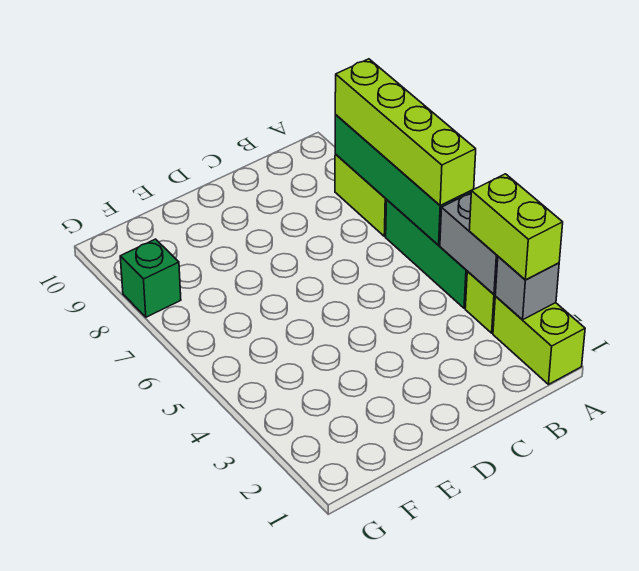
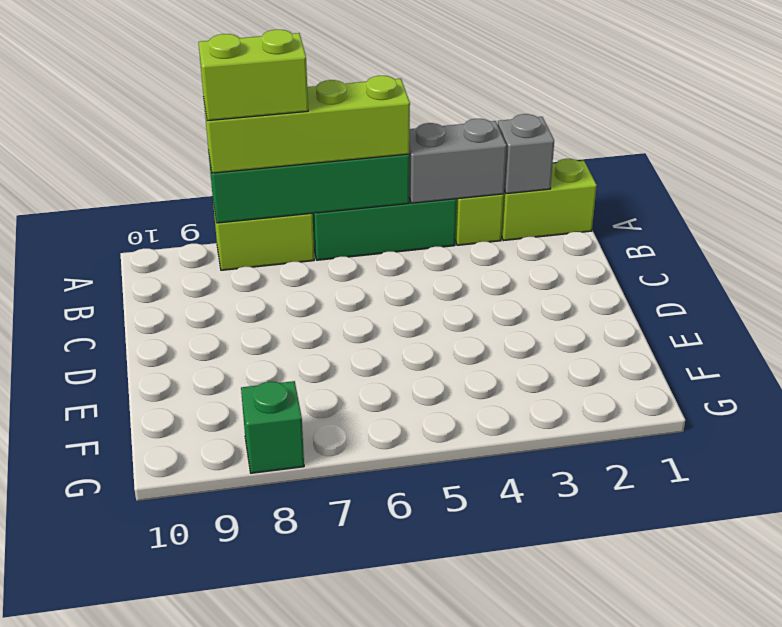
lime brick A2:A3 level 3 -> lime brick A7:A8 level 4

